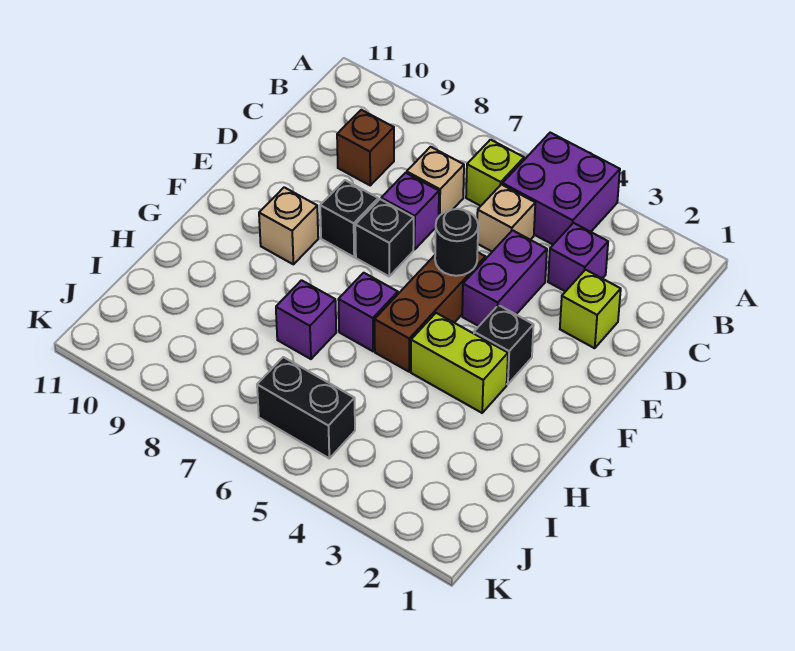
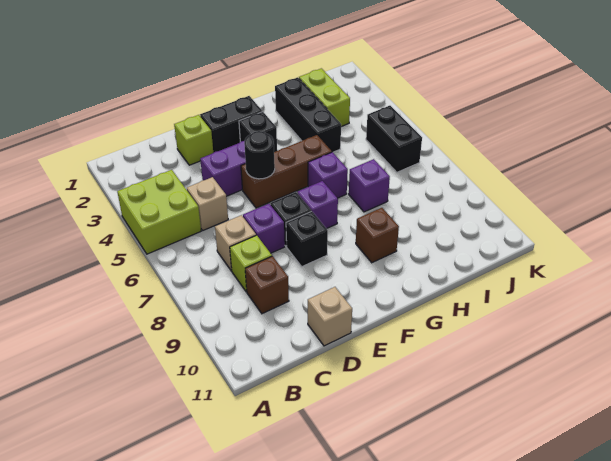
purple brick A4:B5 level 1 -> lime brick A4:B5 level 1
lime brick B6 level 1 -> lime brick C8 level 1
purple brick C3 level 1 -> purple brick F7 level 1
none -> black brick E2:F2 level 1
tan brick F9 level 1 -> tan brick D11 level 1
lime brick G3:G4 level 1 -> lime brick I2:I3 level 1
none -> brown brick G9 level 1
none -> black brick H2:H4 level 1

